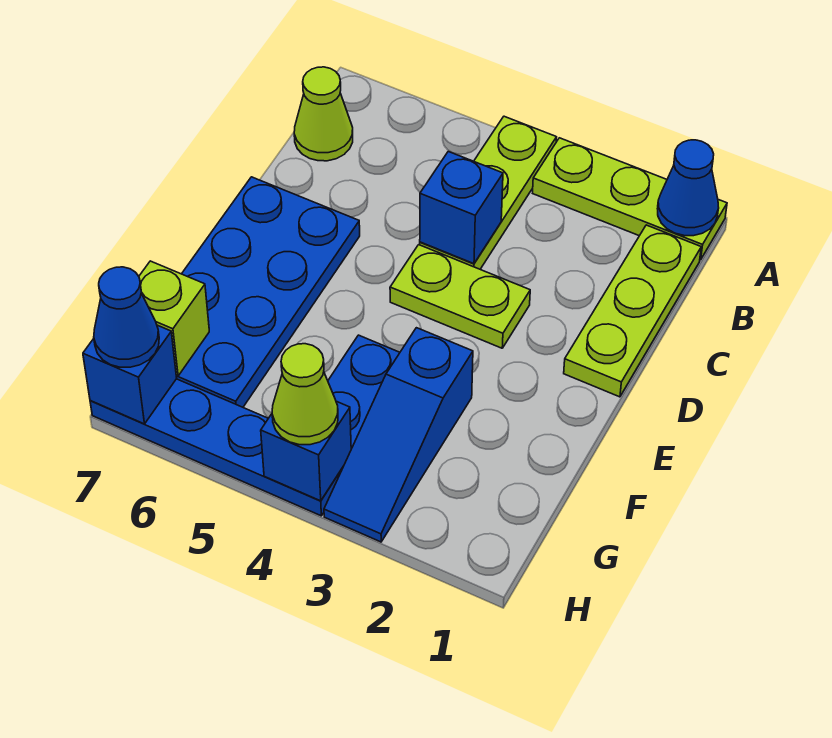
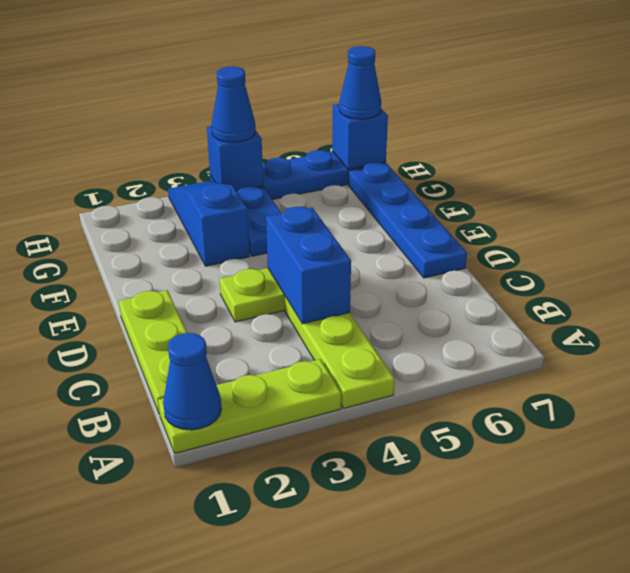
lime cone B7 level 1 -> none
blue brick C4 level 2 -> blue brick C4:D4 level 2
blue plate D6:G7 level 1 -> blue plate D7:G7 level 1
lime brick G7 level 2 -> none
lime cone H4 level 3 -> blue cone H4 level 3

